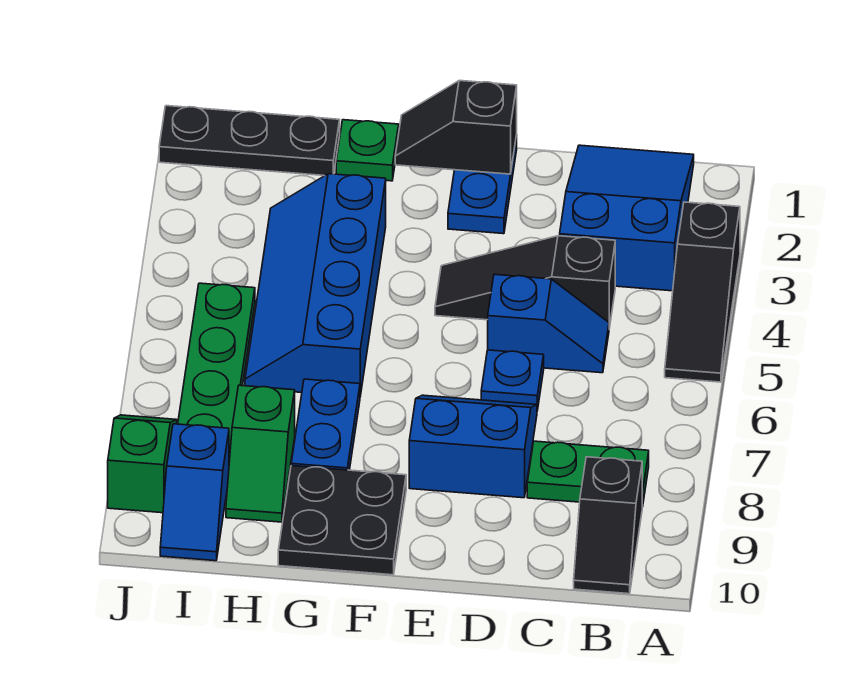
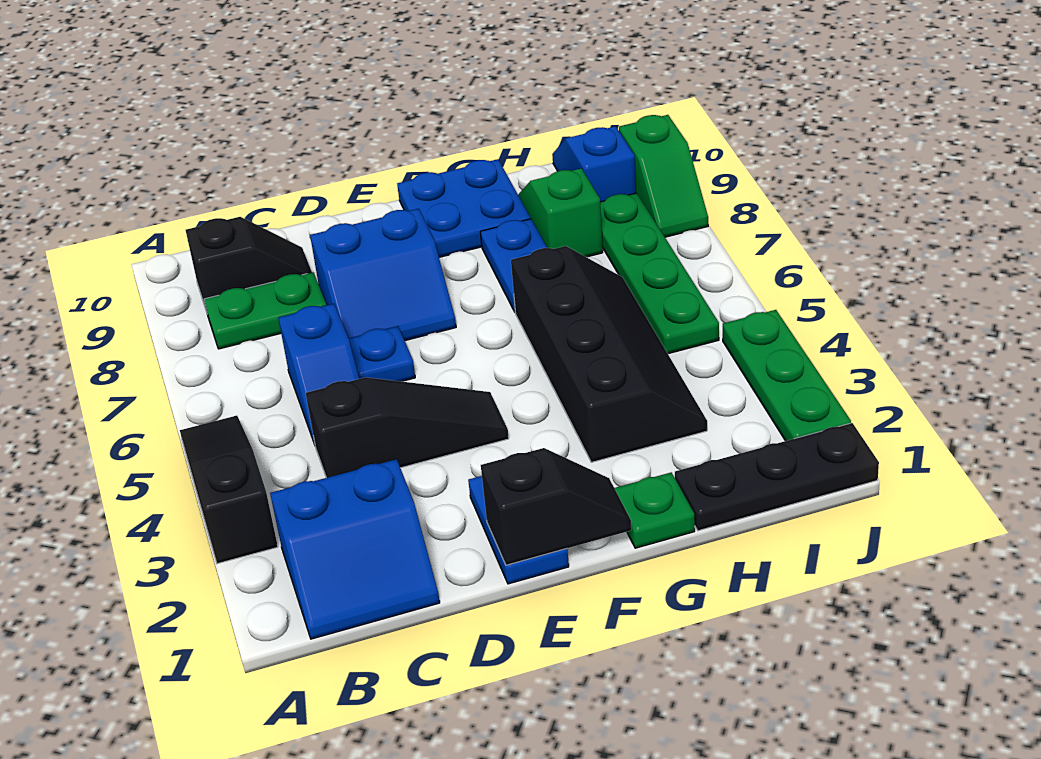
blue slope B1:C3 level 1 top 3 -> blue slope B1:C2 level 1 top 2
black slope B9:B10 level 1 top 9 -> black slope B9:C9 level 1 top B
blue slope C5:D5 level 1 top D -> blue slope C5:C6 level 1 top 6
black plate F9:G10 level 1 -> blue plate F9:G10 level 1
blue slope G3:H6 level 1 top G -> black slope G3:H6 level 1 top G
none -> green plate J2:J4 level 1

